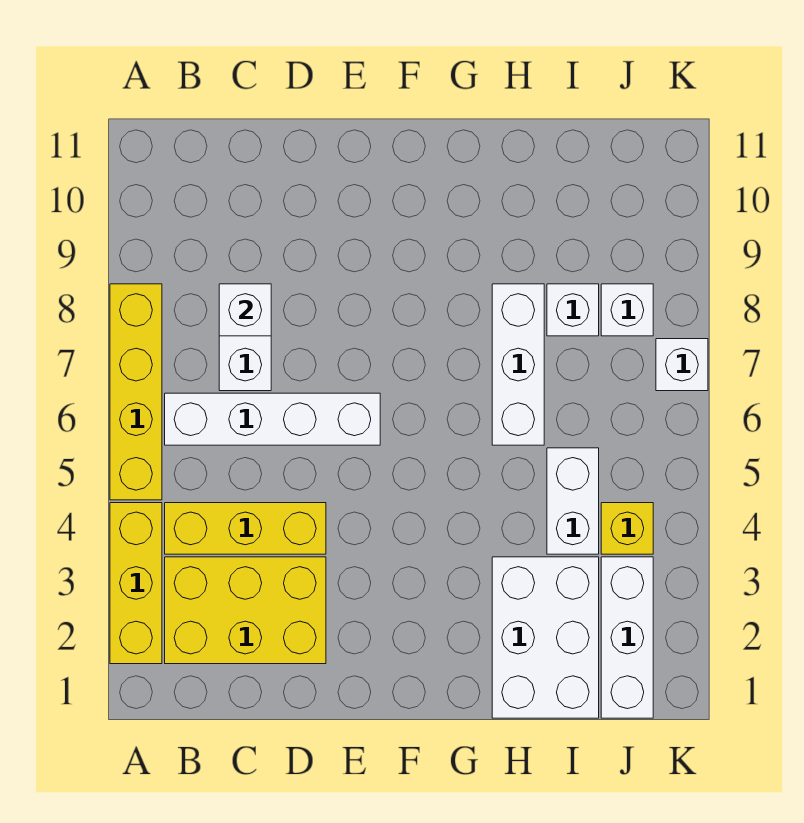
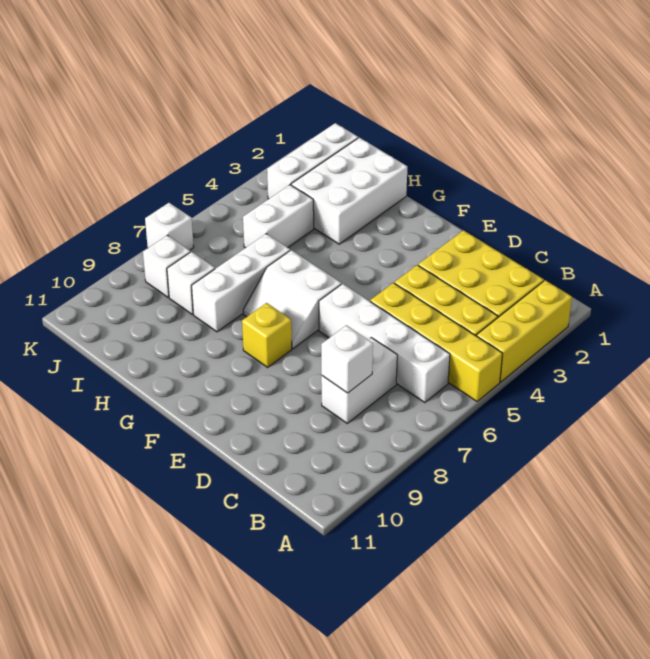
yellow brick A5:A8 level 1 -> yellow brick A5:D5 level 1
none -> white slope F6:G7 level 1 top 6
yellow brick J4 level 1 -> yellow brick F8 level 1

